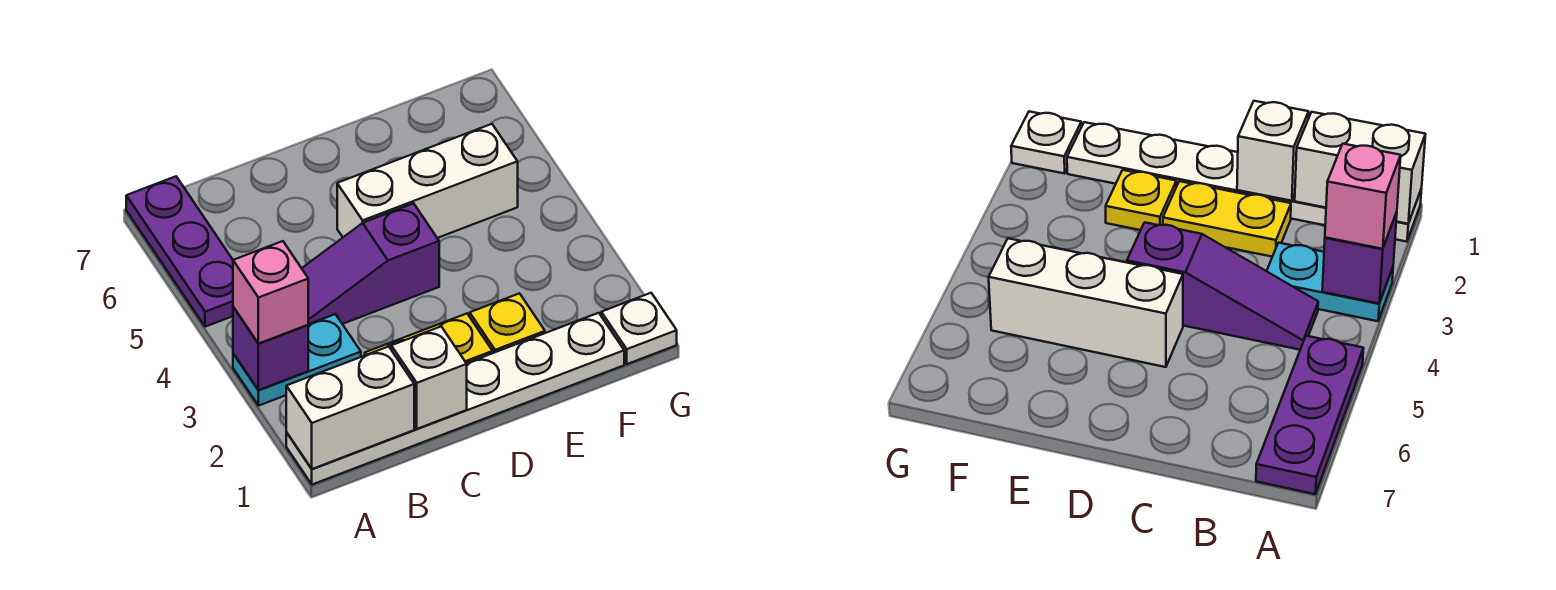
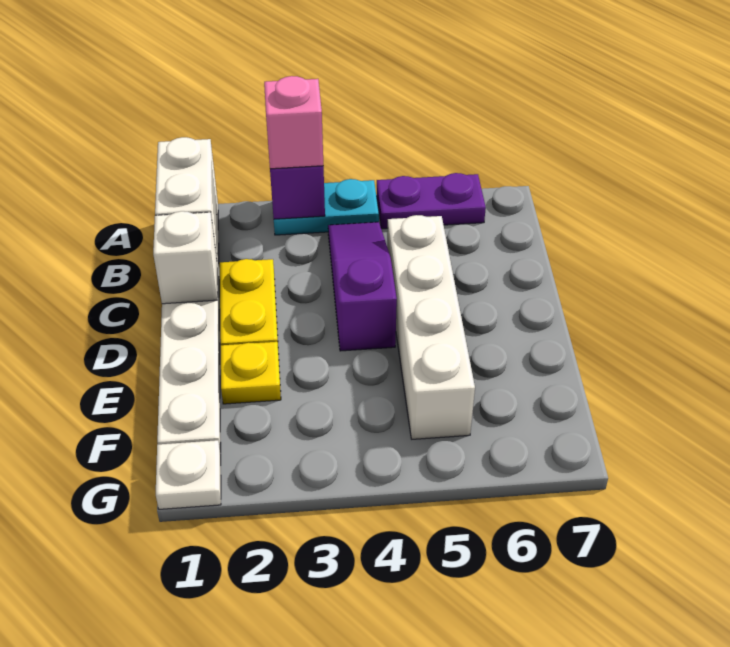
cyan plate A3:B3 level 1 -> cyan plate A3:A4 level 1
purple plate A5:A7 level 1 -> purple plate A5:A6 level 1
white brick D5:F5 level 1 -> white brick C5:F5 level 1

